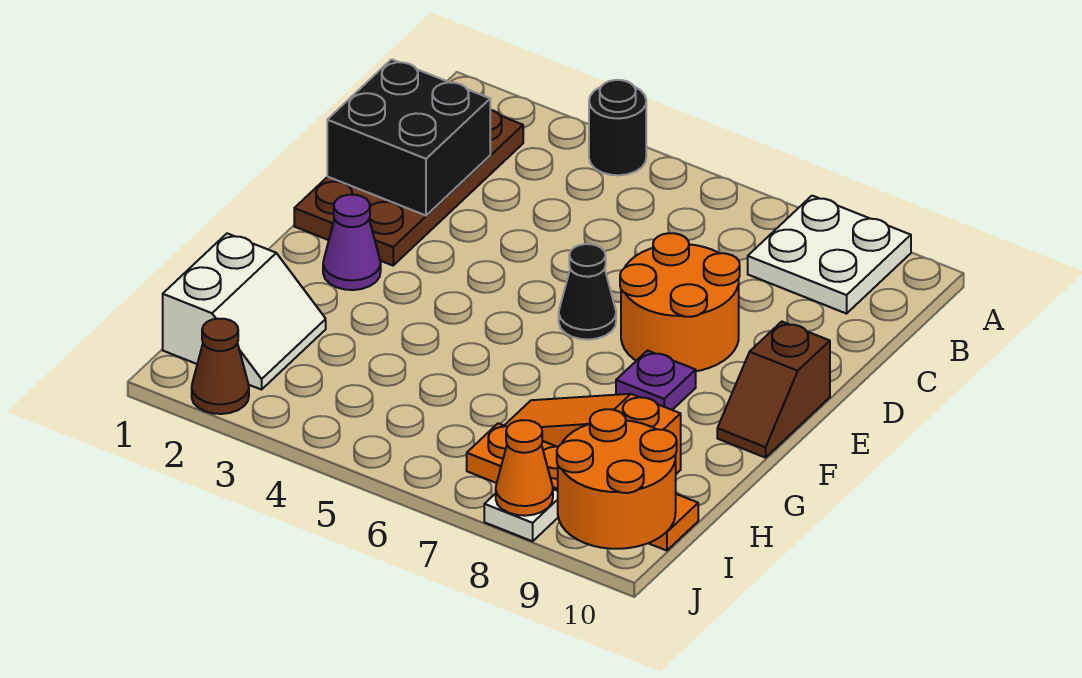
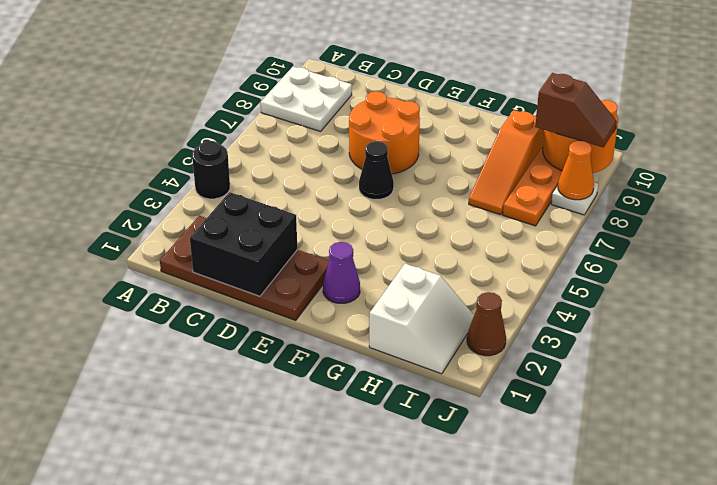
brown slope E10:F10 level 1 top E -> brown slope I9:J9 level 3 top I
purple plate F8 level 1 -> none
white slope H1:I2 level 1 top 1 -> white slope H1:I2 level 1 top H

